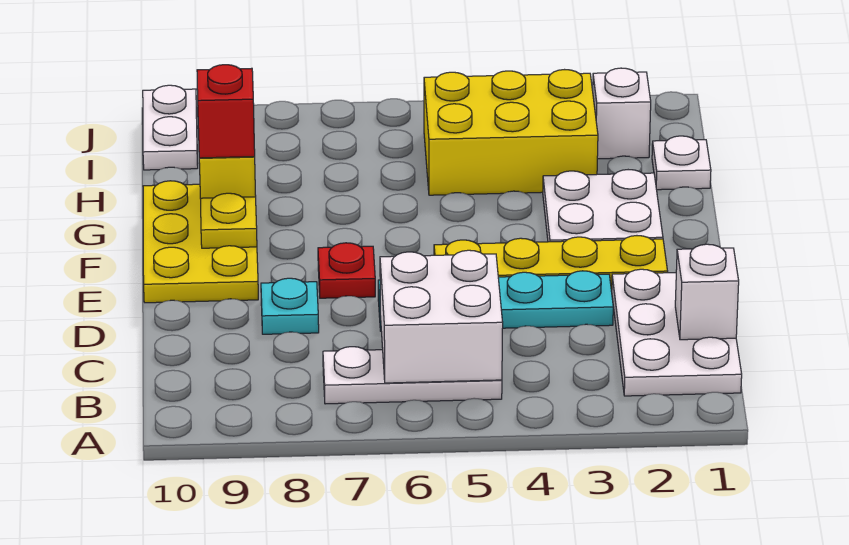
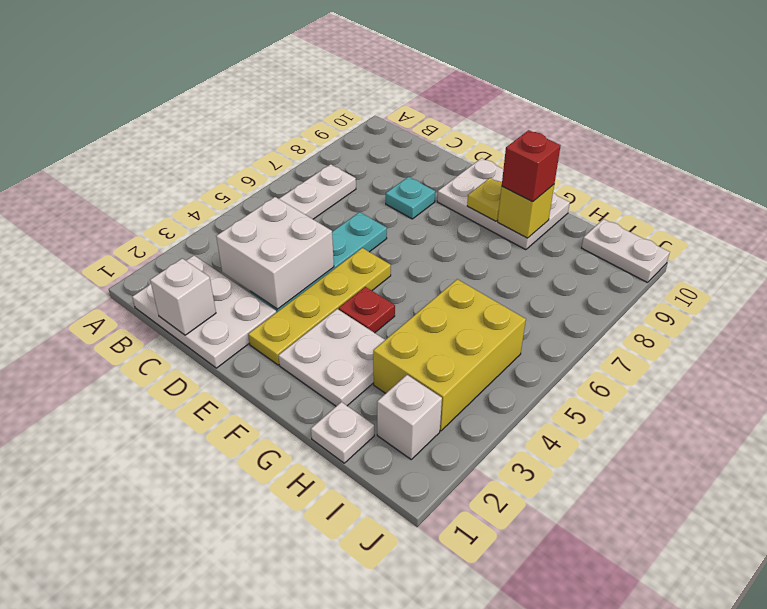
white brick B5:C6 level 2 -> white brick C3:D4 level 2
red plate E7 level 1 -> red plate F4 level 1
yellow plate E9:G10 level 1 -> white plate E9:G10 level 1

